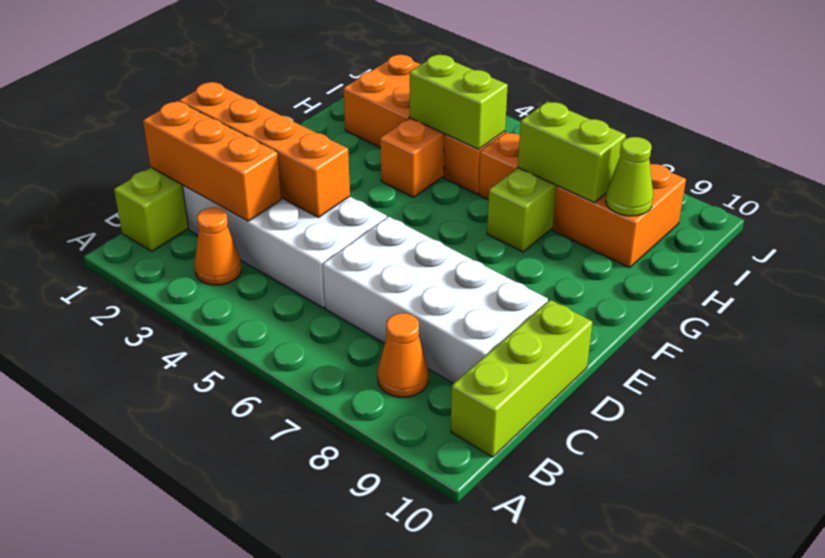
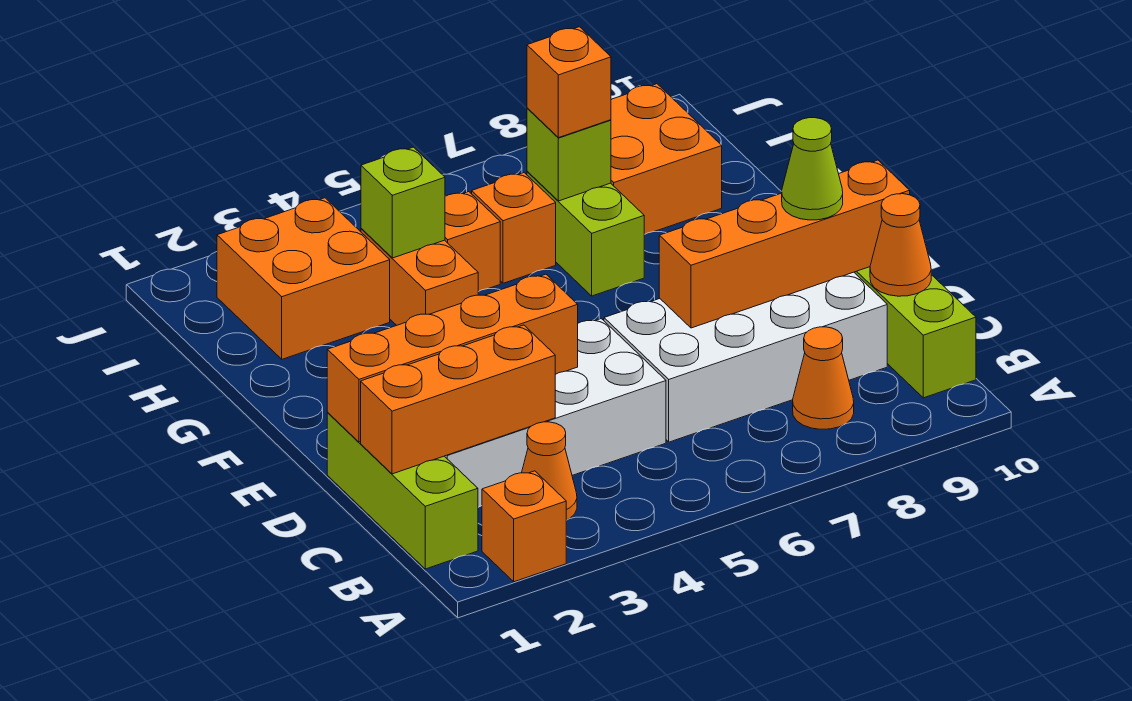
none -> orange brick A2 level 1
none -> orange cone C10 level 2
none -> orange brick D7:D10 level 2
lime brick H4:H5 level 2 -> lime brick H4 level 2
lime brick H7:H8 level 2 -> lime brick H7 level 2
none -> orange brick H7 level 3
lime cone H9 level 2 -> lime cone D9 level 3

